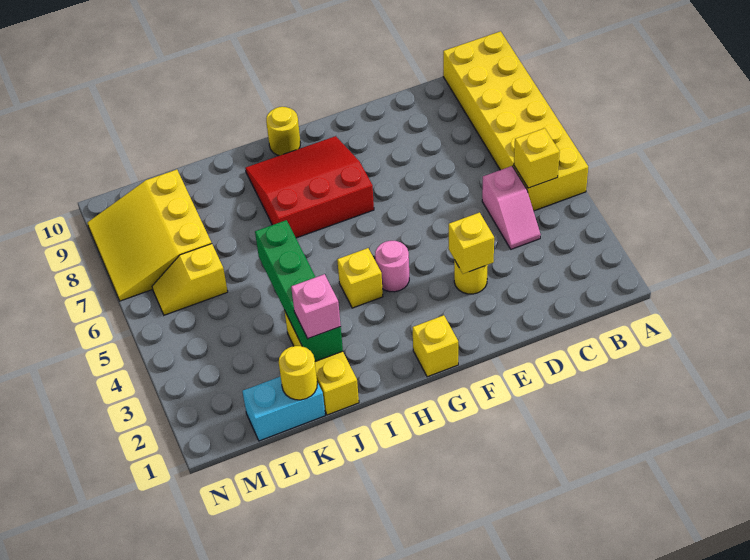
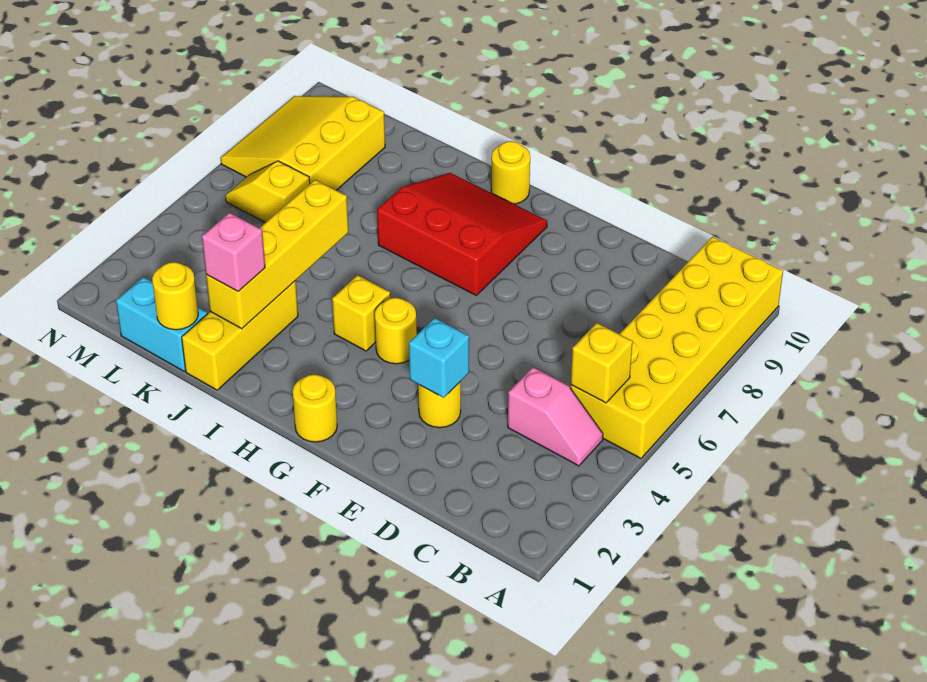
pink slope C4:C5 level 1 top 5 -> pink slope B4:C4 level 1 top C
yellow brick E3 level 2 -> cyan brick E3 level 2
yellow brick G1 level 1 -> yellow round brick G1 level 1
pink round brick G4 level 1 -> yellow round brick G4 level 1
green brick J2:J5 level 2 -> yellow brick J2:J5 level 2

